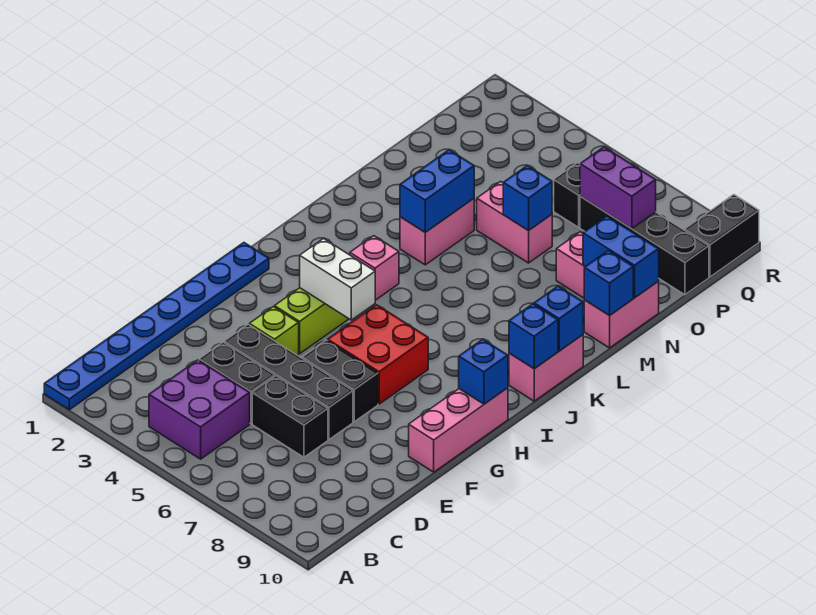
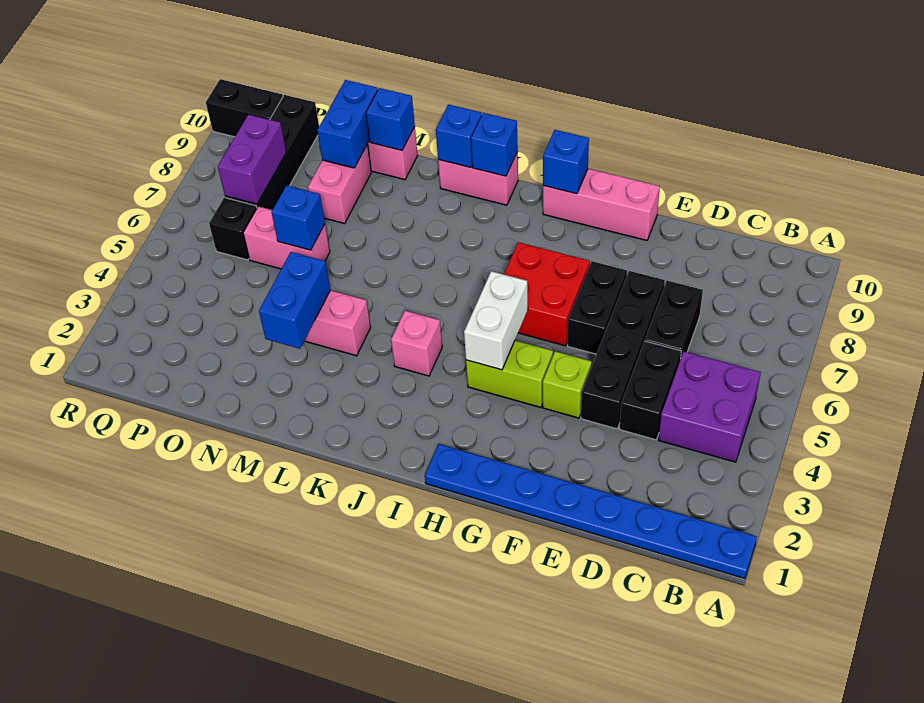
blue brick L4:M4 level 2 -> blue brick M3:M4 level 2
pink brick N5:N6 level 1 -> pink brick N6:O6 level 1

